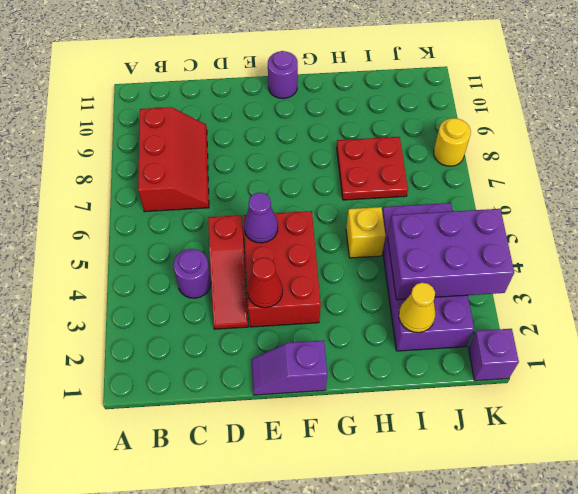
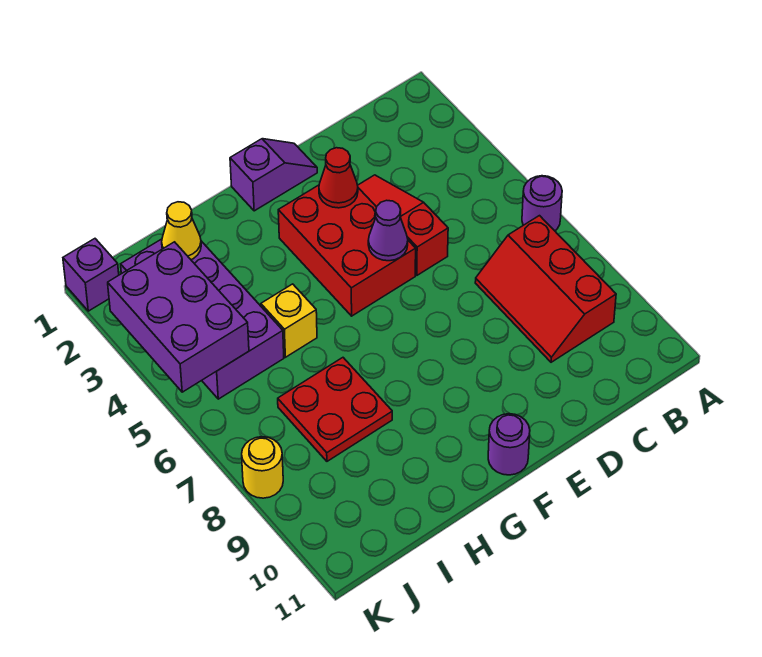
purple round brick C4 level 1 -> purple round brick A6 level 1
purple brick I3:K4 level 2 -> purple brick J3:K5 level 2

